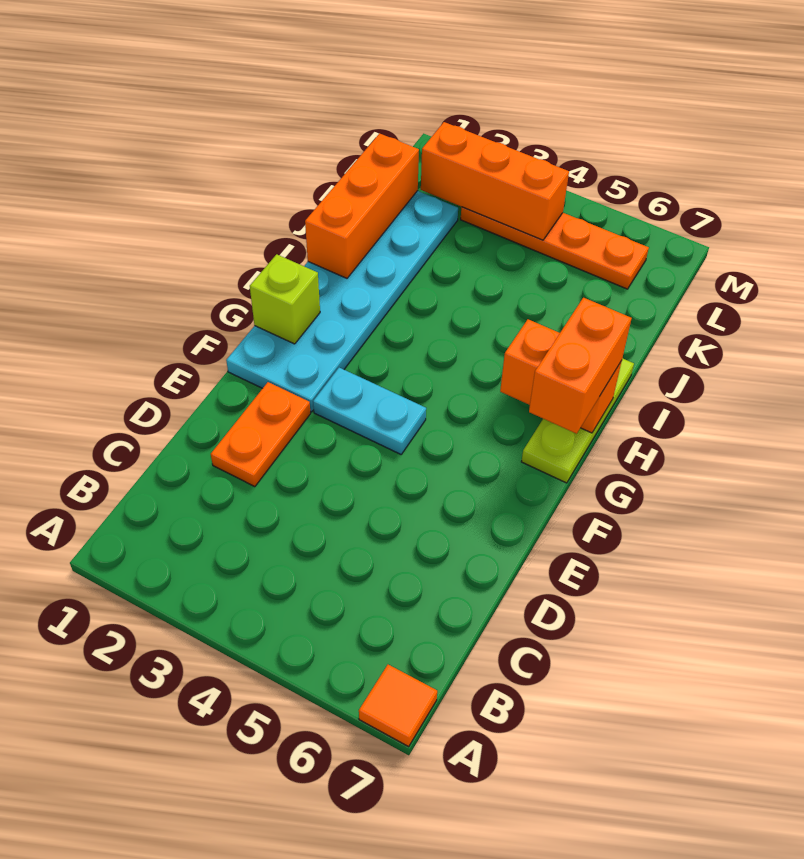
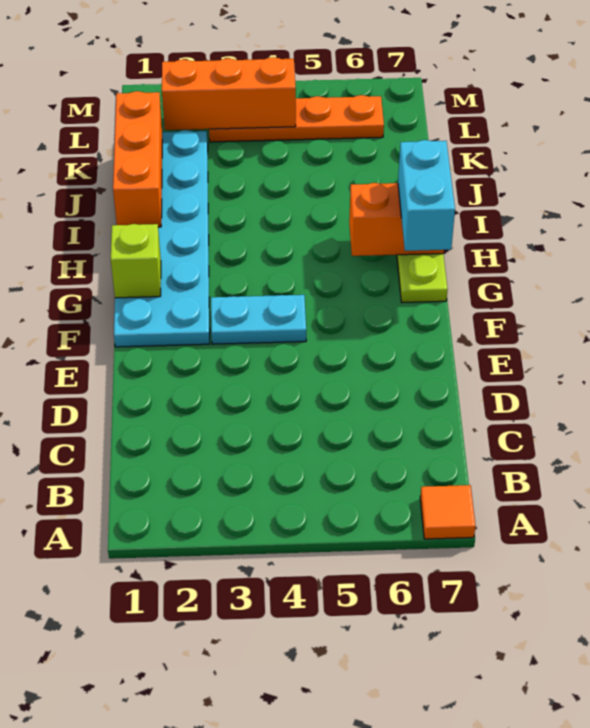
orange plate D2:E2 level 1 -> none
orange brick G7:H7 level 3 -> cyan brick G7:H7 level 3

